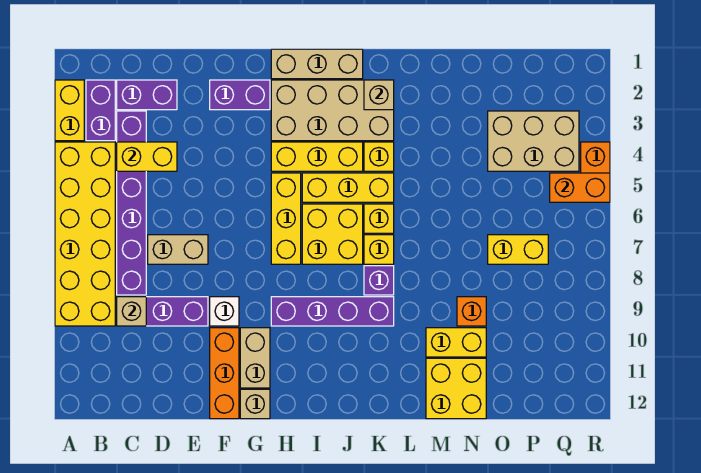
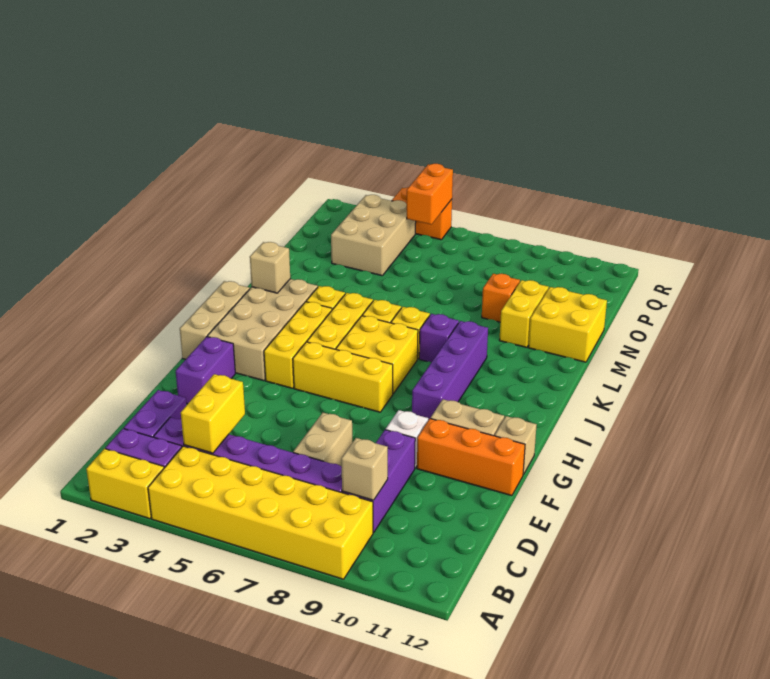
yellow brick O7:P7 level 1 -> none

